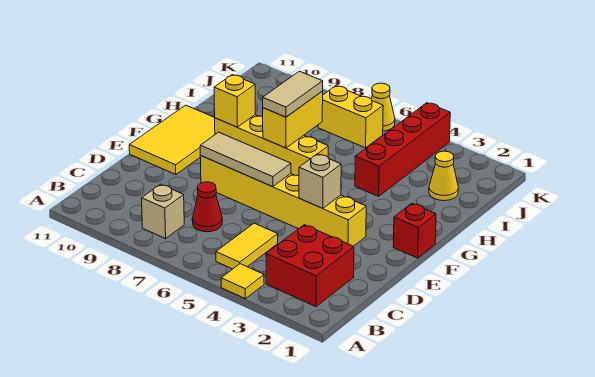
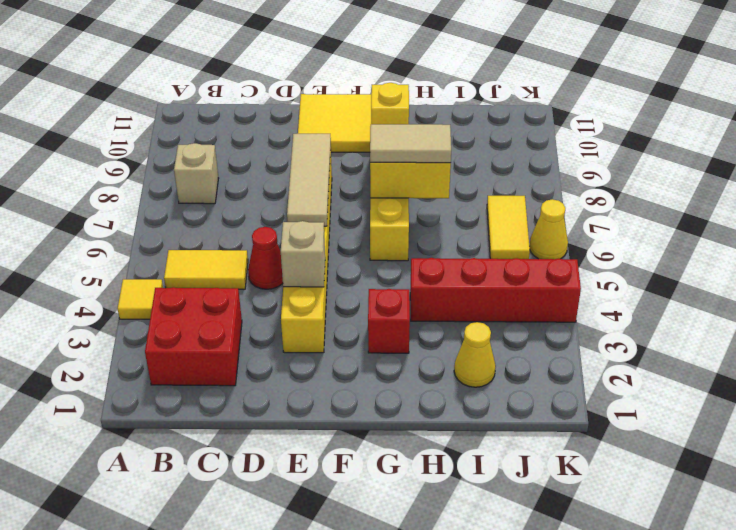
red cone C7 level 1 -> red cone D5 level 1
red brick F1 level 1 -> red brick G3 level 1
yellow brick J6:J7 level 1 -> yellow tile J6:J7 level 1

